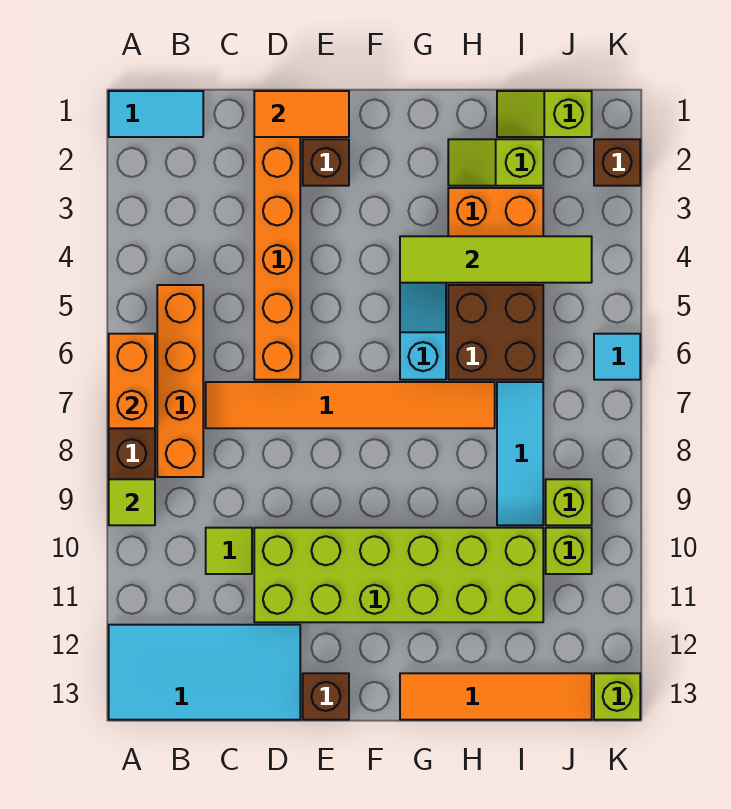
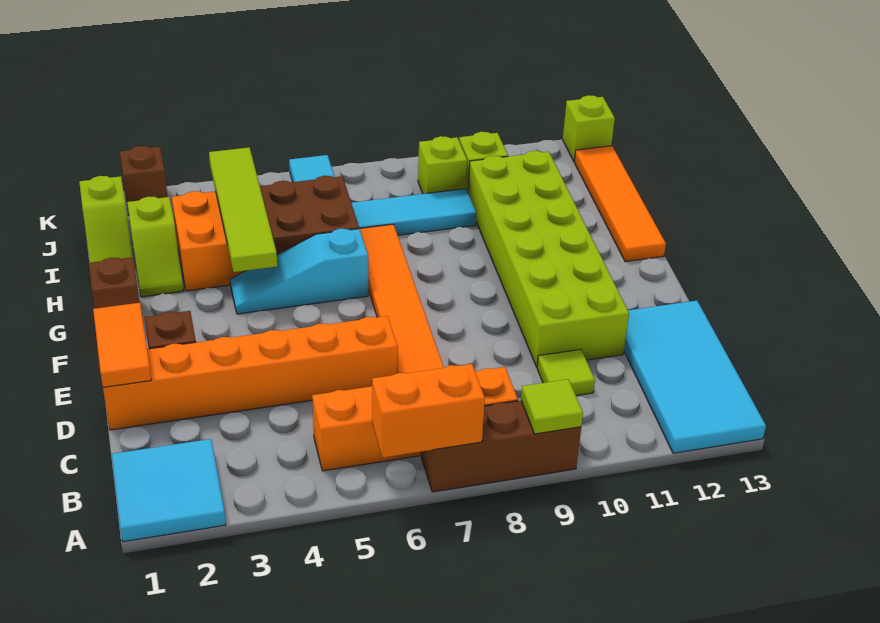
cyan tile A1:B1 level 1 -> cyan tile A1:B2 level 1
brown brick E13 level 1 -> brown brick G1 level 1

